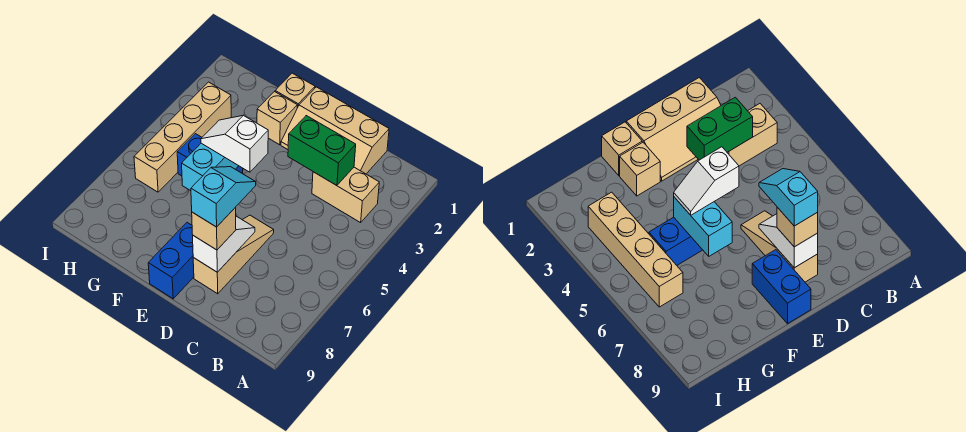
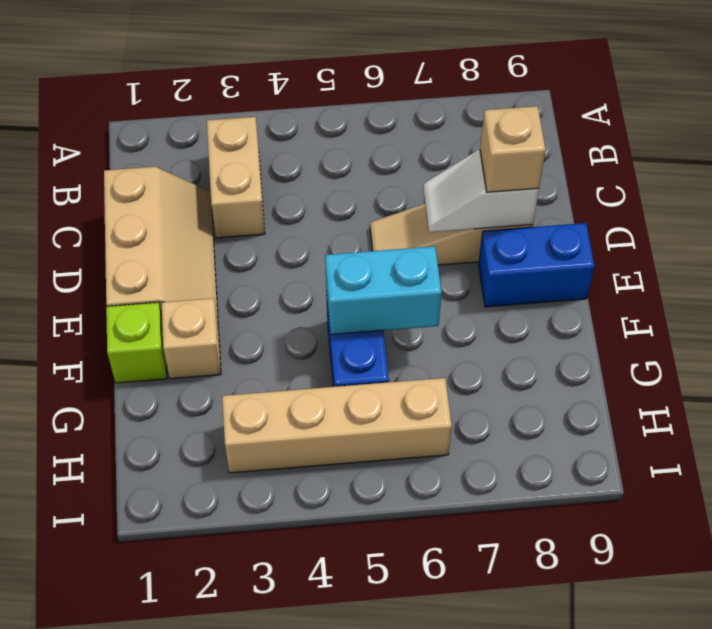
green brick C3:D3 level 2 -> none
cyan slope D7:D8 level 4 top 8 -> none
white slope E5:F5 level 3 top E -> none
tan brick F1 level 1 -> lime brick F1 level 1

